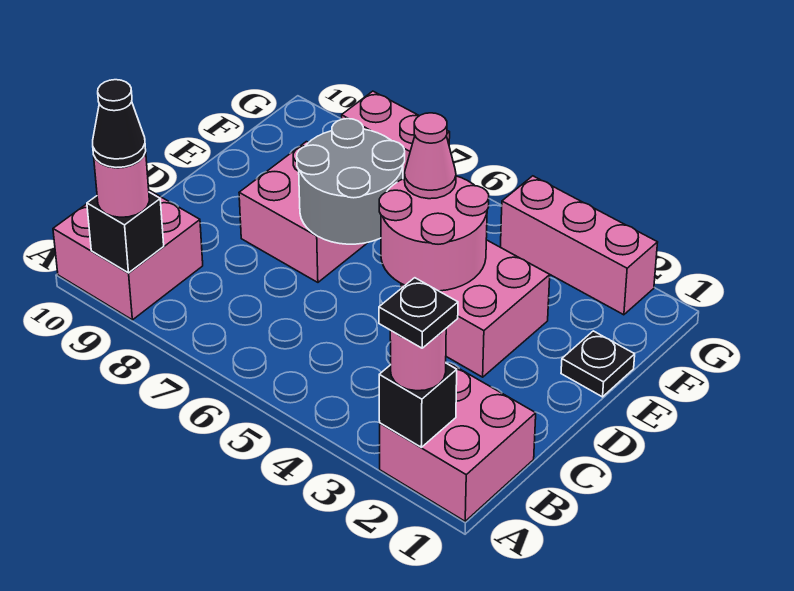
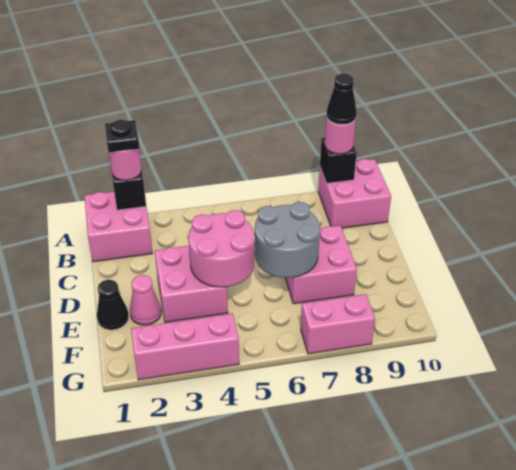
black plate E1 level 1 -> black cone E1 level 1
pink cone E5 level 3 -> pink cone E2 level 1

